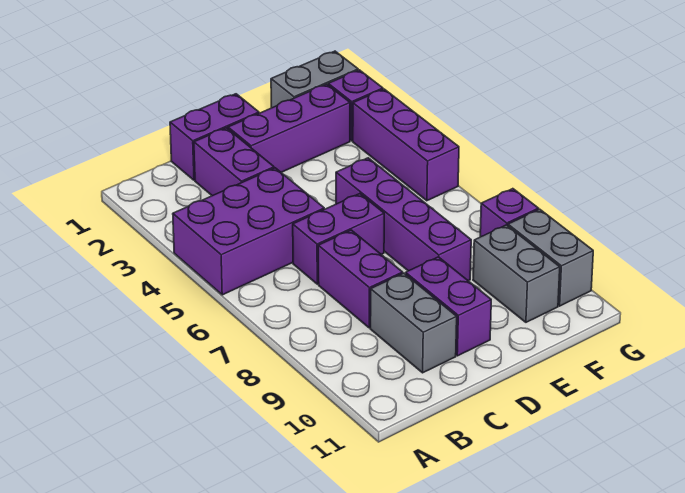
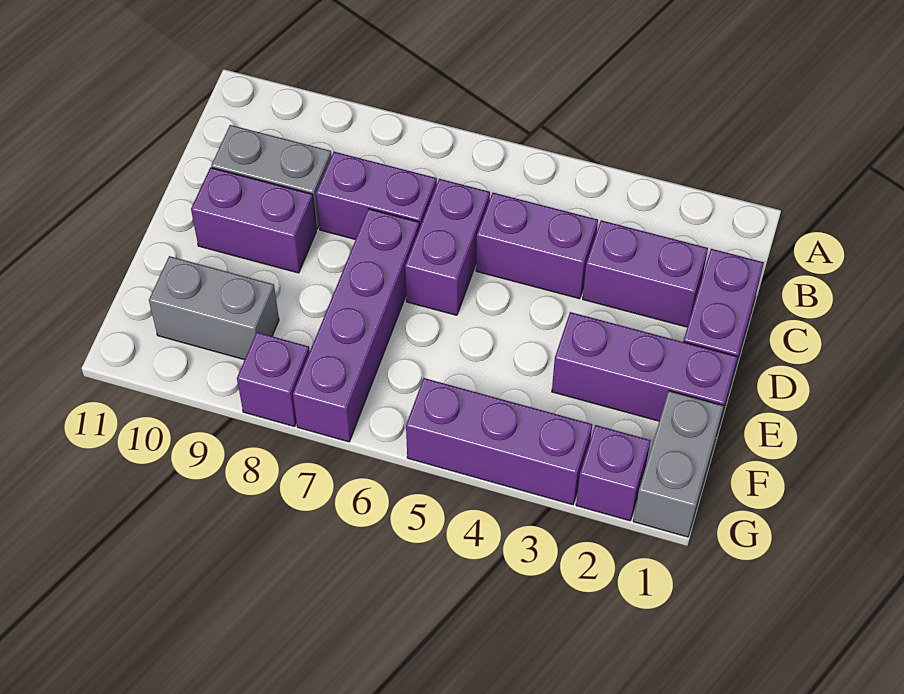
purple brick A4:C5 level 1 -> purple brick C4:C5 level 1
purple brick D2:F2 level 1 -> purple brick E1:E3 level 1
purple brick E5:E8 level 1 -> purple brick D7:G7 level 1
grey brick G9:G10 level 1 -> none

